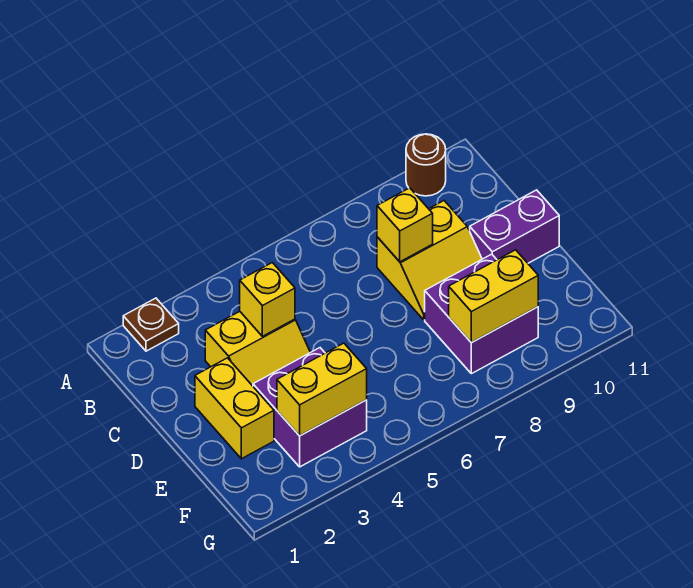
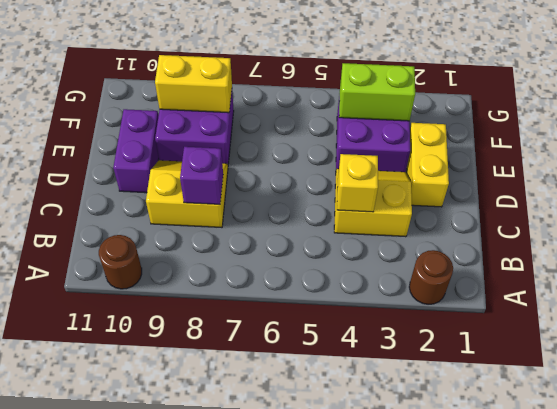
brown plate A2 level 1 -> brown round brick A2 level 1
yellow brick C8 level 2 -> purple brick C8 level 2
purple brick D10:D11 level 1 -> purple brick D10:E10 level 1
yellow brick F3:F4 level 2 -> lime brick F3:F4 level 2

